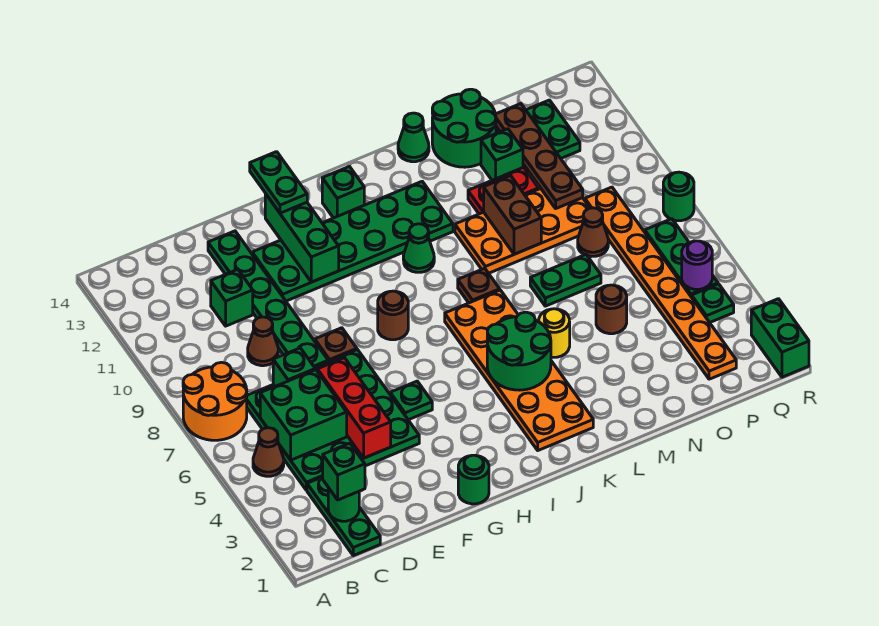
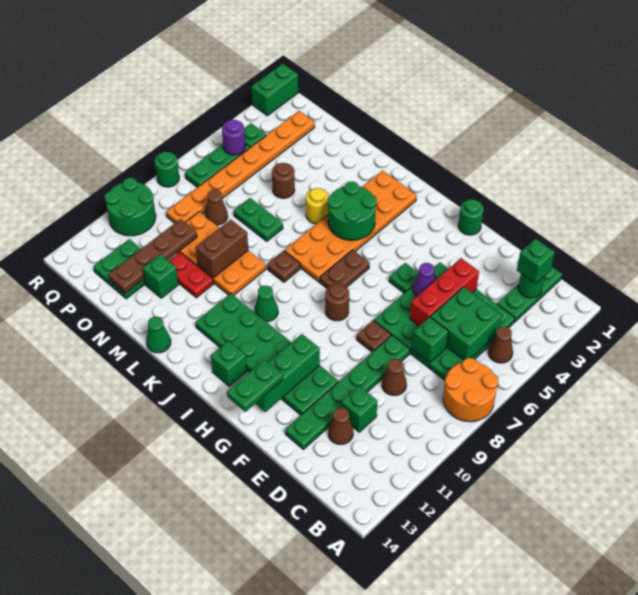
none -> brown cone D12 level 1
none -> purple cone F5 level 2
none -> brown plate I6:I7 level 1
green round brick M13:N14 level 1 -> green round brick Q10:R11 level 1

